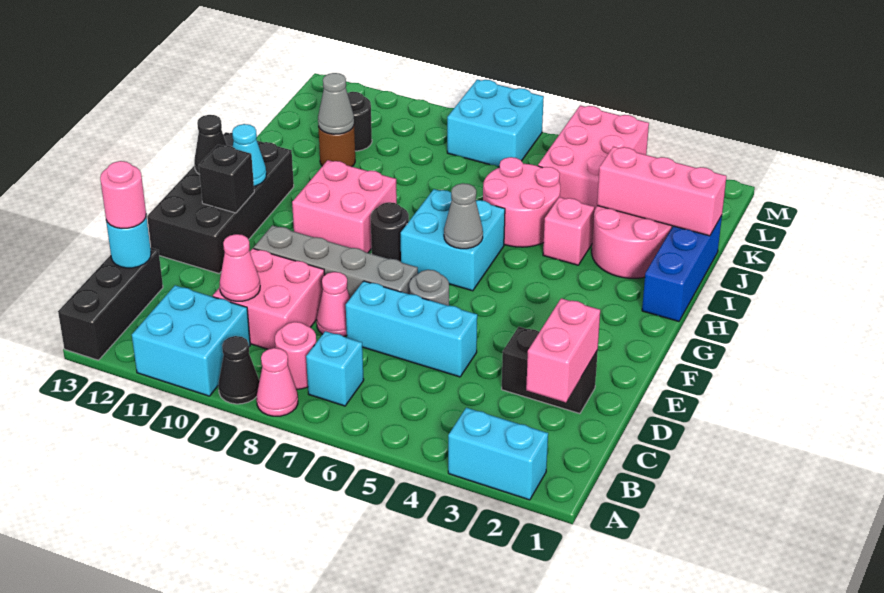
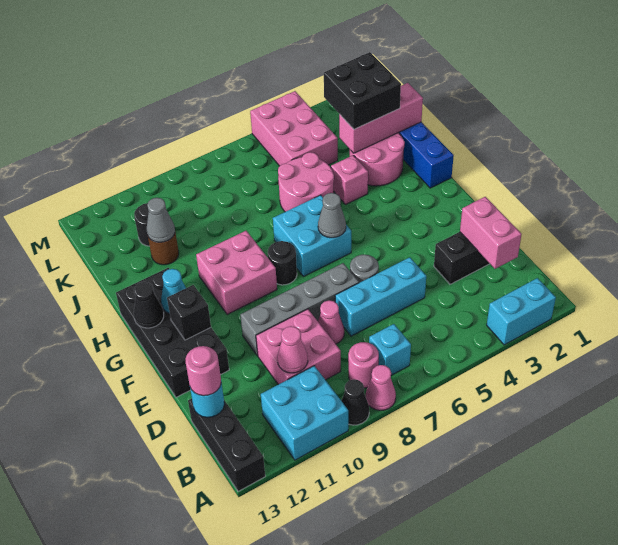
none -> black brick J2:K3 level 3
cyan brick L7:M8 level 1 -> none

